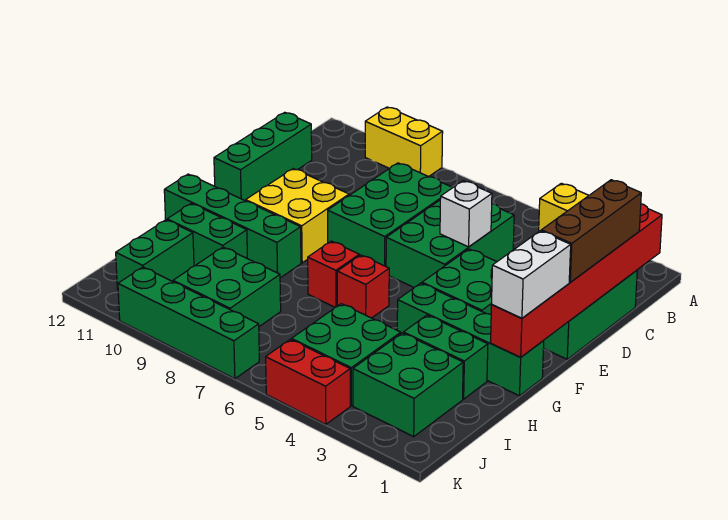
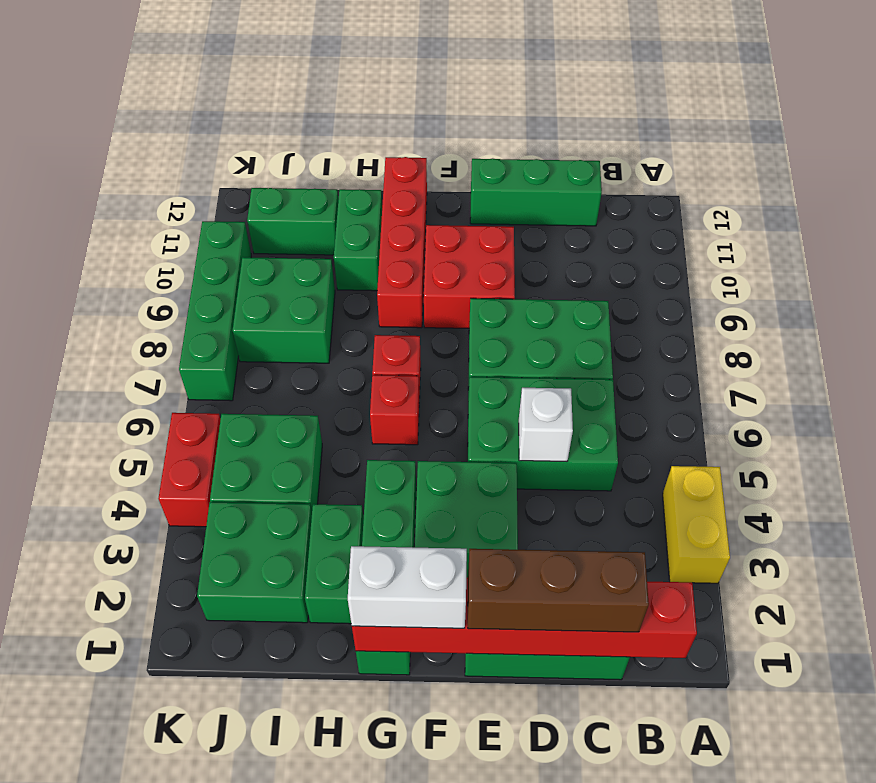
yellow brick A9:A10 level 1 -> none
yellow brick E9:F10 level 1 -> red brick E9:F10 level 1
green brick G9:G12 level 1 -> red brick G9:G12 level 1

